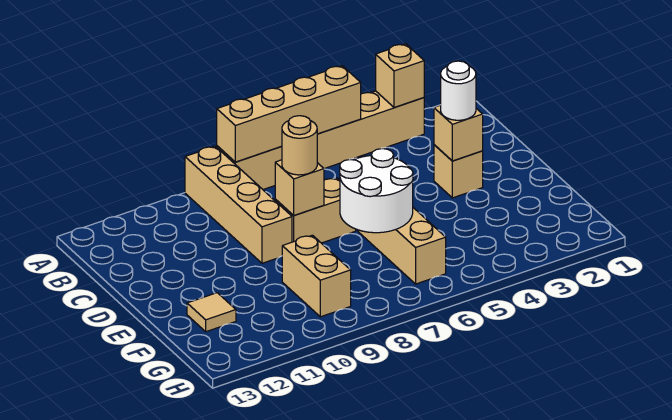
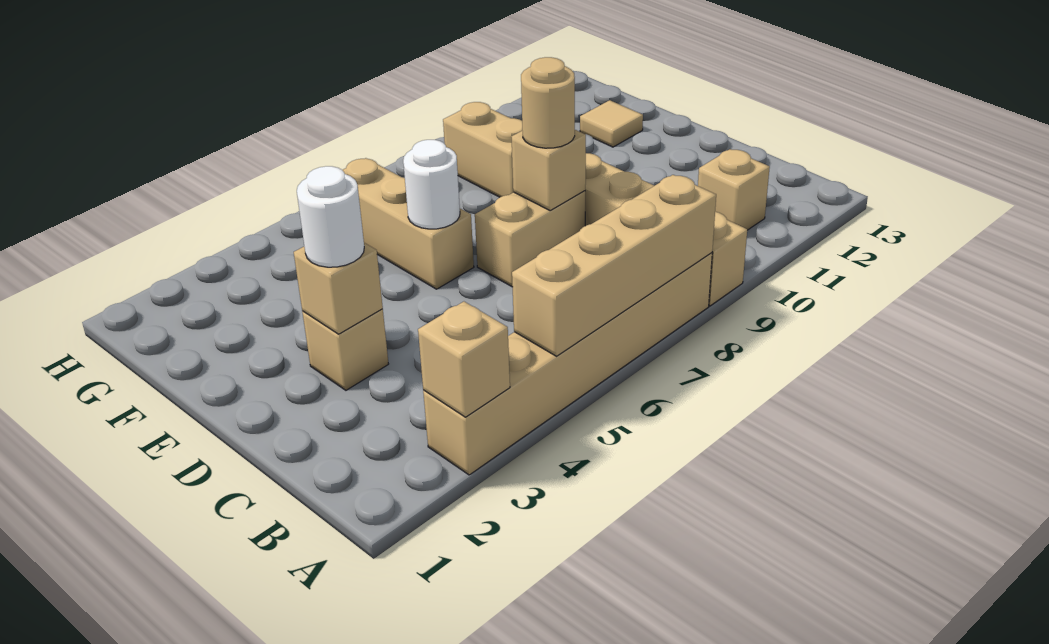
none -> tan brick B11 level 1
white round brick E6:F7 level 2 -> white round brick E6 level 2

